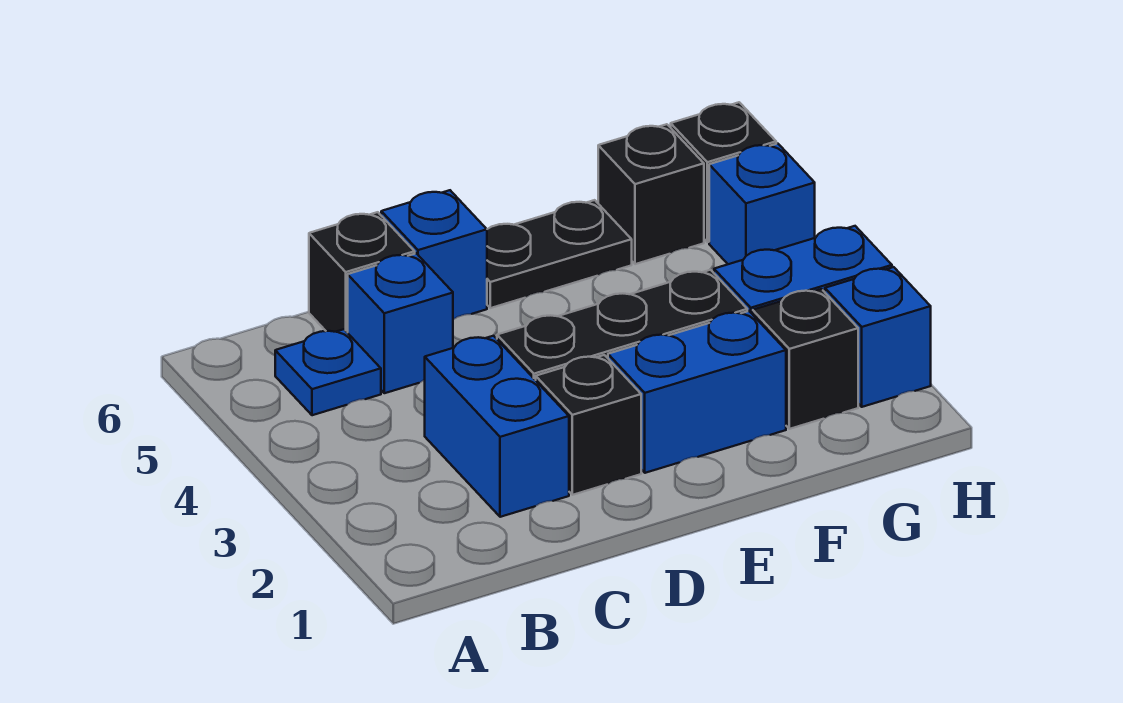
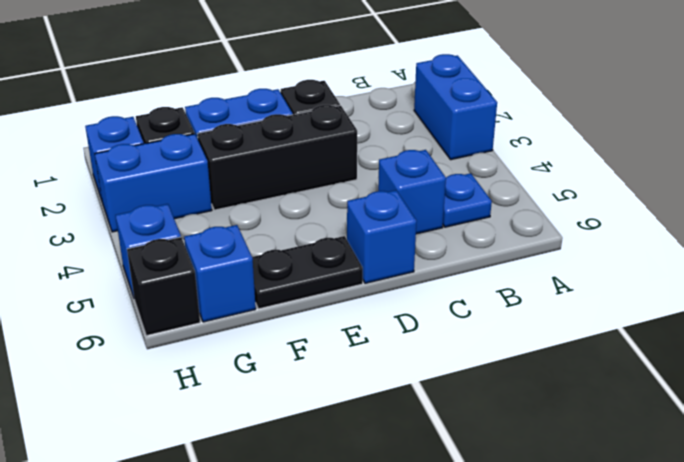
blue brick C2:C3 level 1 -> blue brick A2:A3 level 1
black brick C6 level 1 -> none
black brick G6 level 1 -> blue brick G6 level 1

